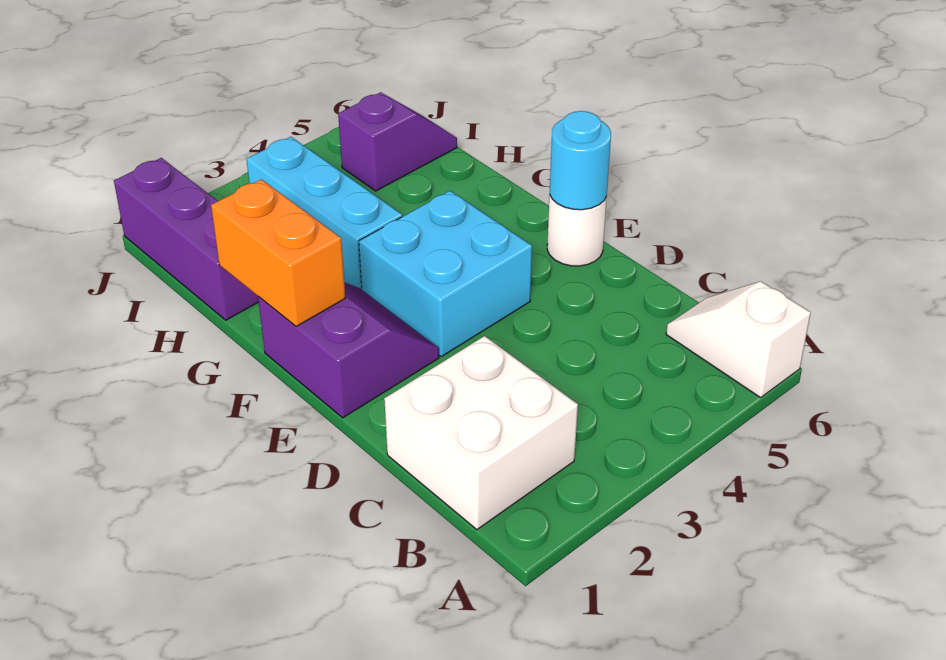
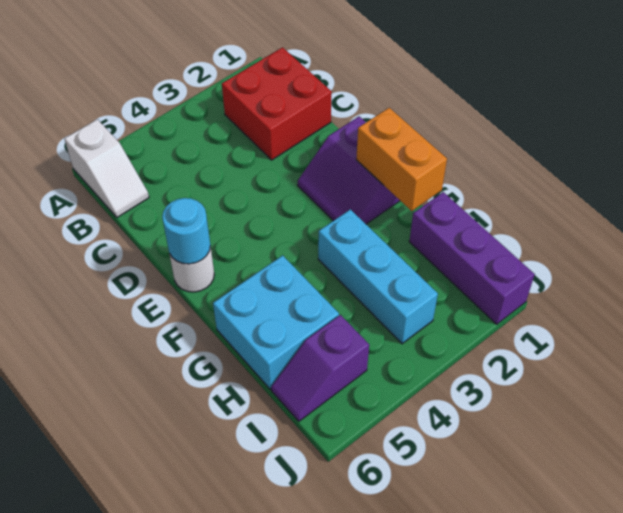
white brick B1:C2 level 1 -> red brick B1:C2 level 1
cyan brick E3:F4 level 1 -> cyan brick G5:H6 level 1

